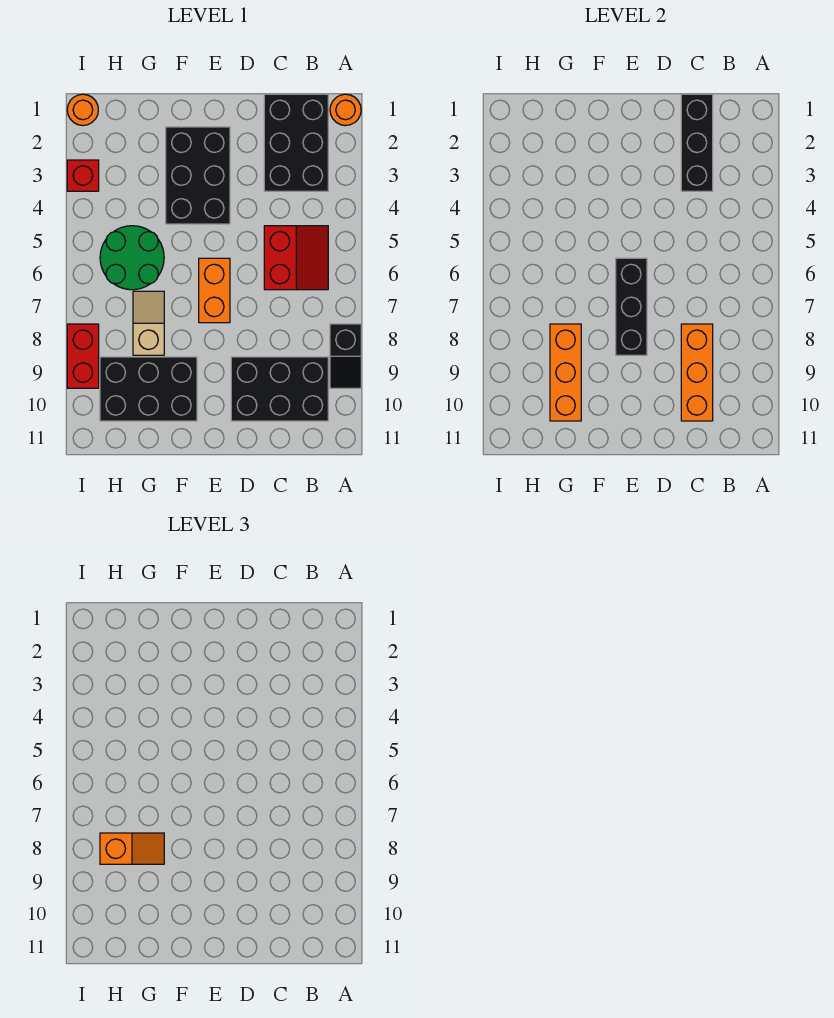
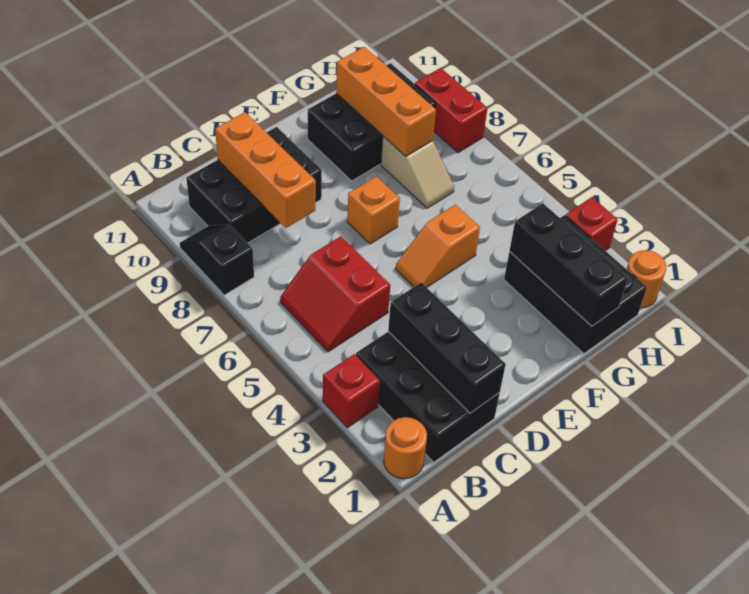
none -> red brick A3 level 1
black brick E2:F4 level 1 -> black brick G1:H3 level 1
orange brick E6:E7 level 1 -> orange brick E7 level 1
black brick E6:E8 level 2 -> black brick G1:G3 level 2
green round brick G5:H6 level 1 -> none
orange slope G8:H8 level 3 top H -> orange slope E5:F5 level 1 top F

